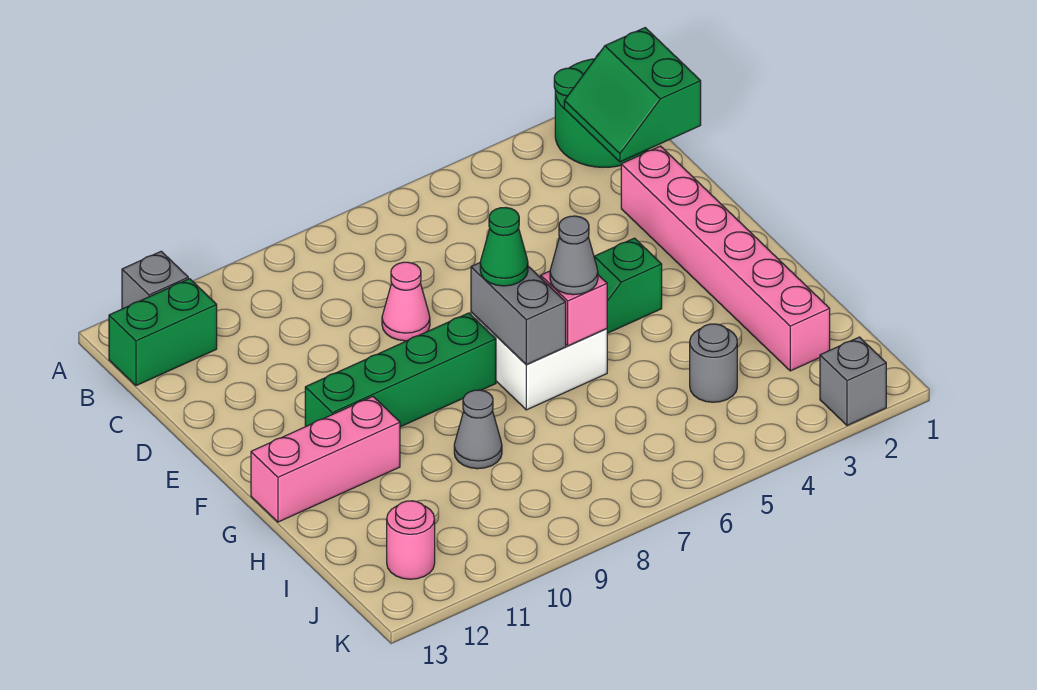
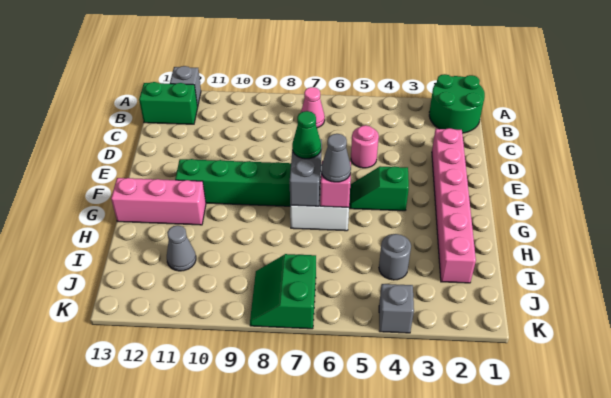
green slope B1:C2 level 2 top 1 -> green slope J7:K8 level 1 top 7
pink cone D8 level 1 -> pink cone B7 level 1
grey cone H9 level 1 -> grey cone I11 level 1
pink round brick J12 level 1 -> pink round brick D5 level 1
grey brick K2 level 1 -> grey brick K4 level 1

